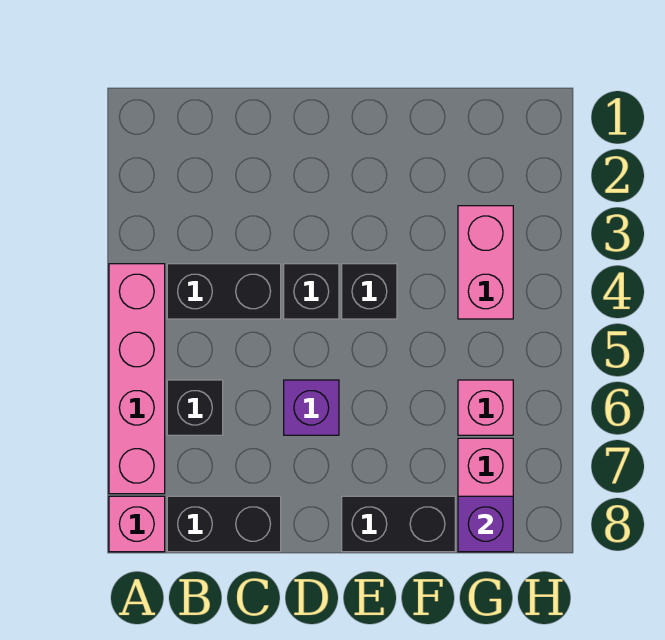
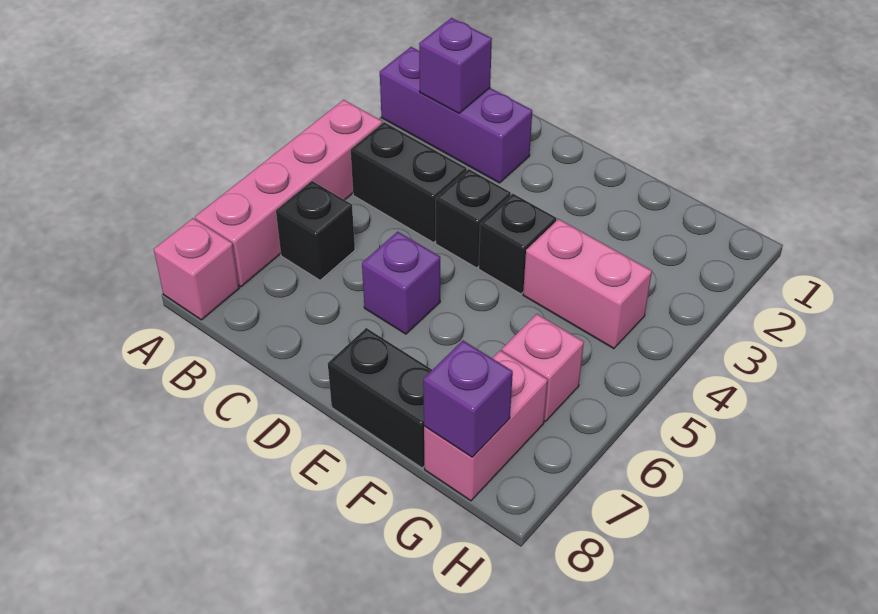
none -> purple brick A2:C2 level 1
none -> purple brick B2 level 2
black brick B8:C8 level 1 -> none
pink brick G3:G4 level 1 -> pink brick F4:G4 level 1

